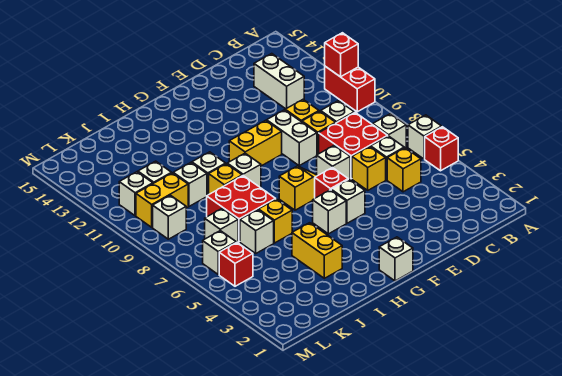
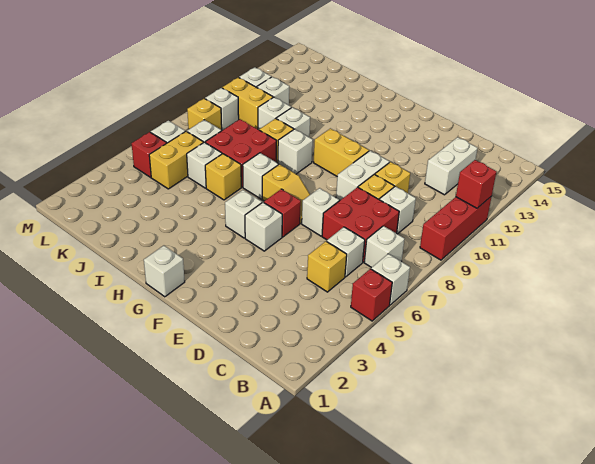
red brick A10:A11 level 1 -> red brick A9:A11 level 1
yellow brick D6 level 1 -> yellow brick L8 level 1
none -> white brick H7 level 1
yellow brick I3:I4 level 1 -> yellow brick K5:K6 level 1

